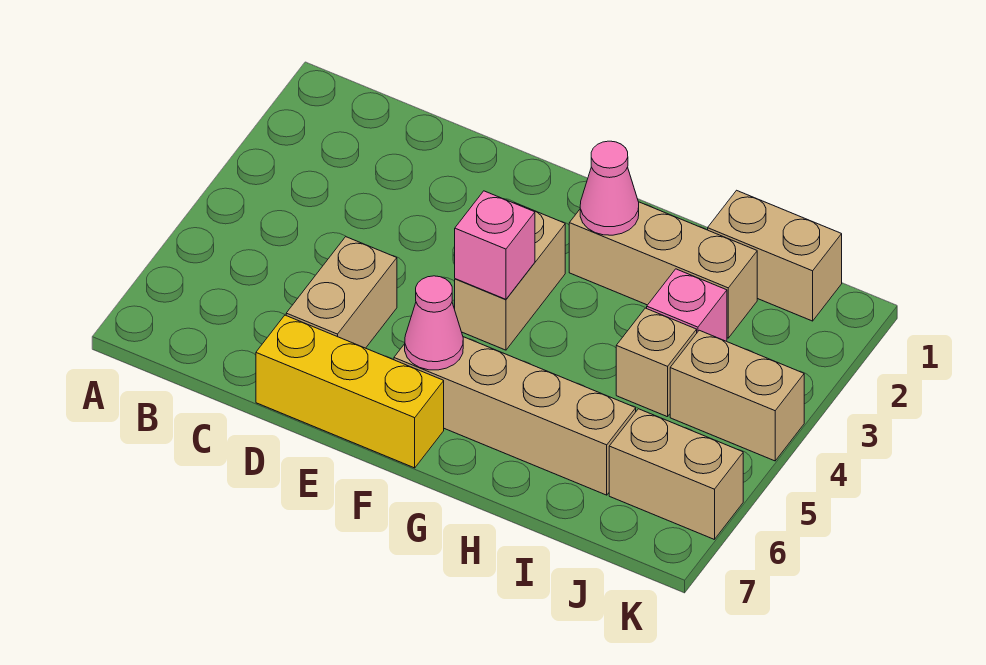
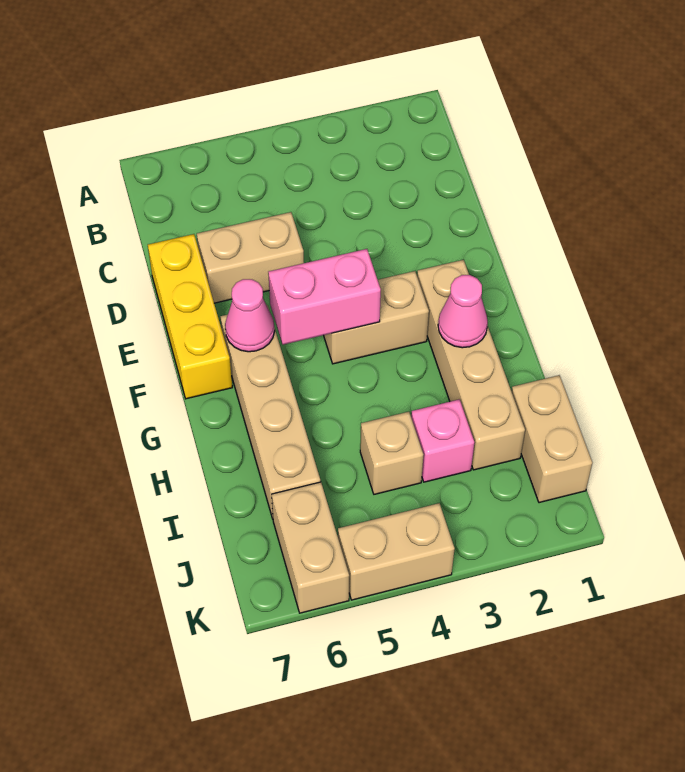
pink brick F4 level 2 -> pink brick F4:F5 level 2
tan brick G2:I2 level 1 -> tan brick F2:I2 level 1
tan brick J4:K4 level 1 -> tan brick K4:K5 level 1

